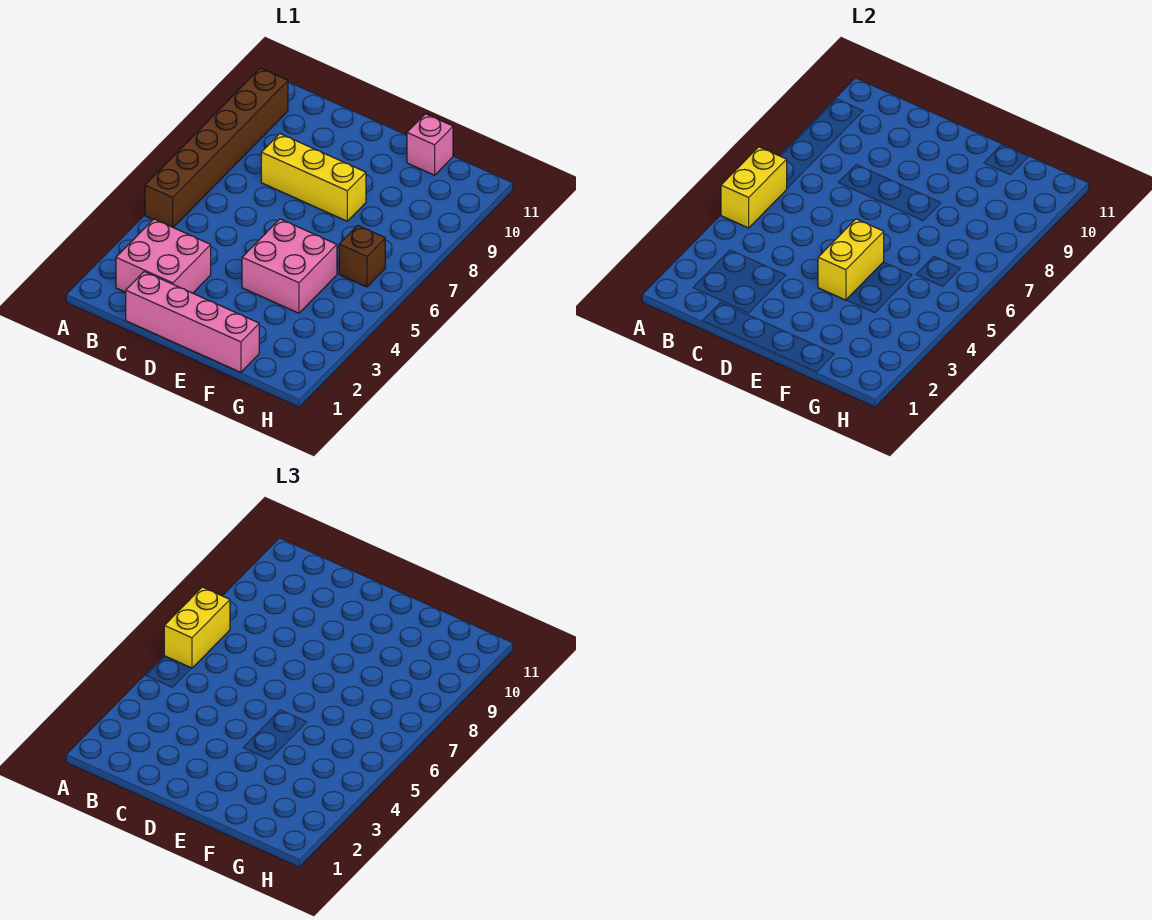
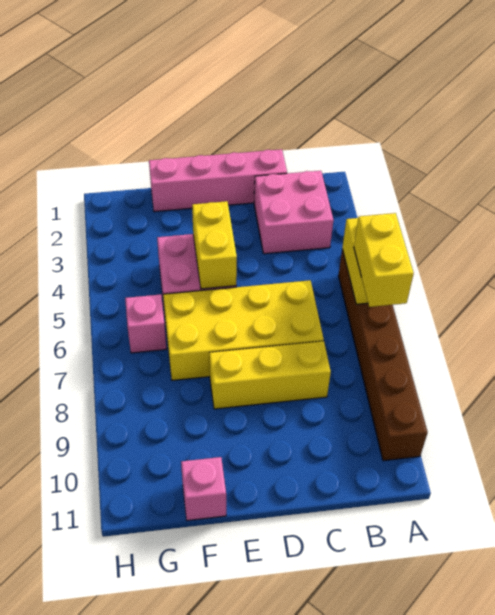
none -> yellow brick C6:F7 level 1
brown brick G6 level 1 -> pink brick G6 level 1

